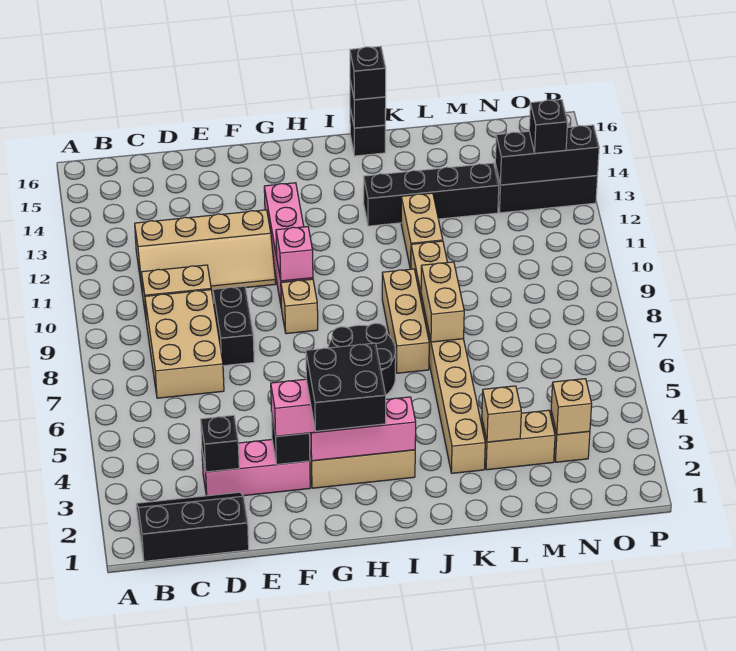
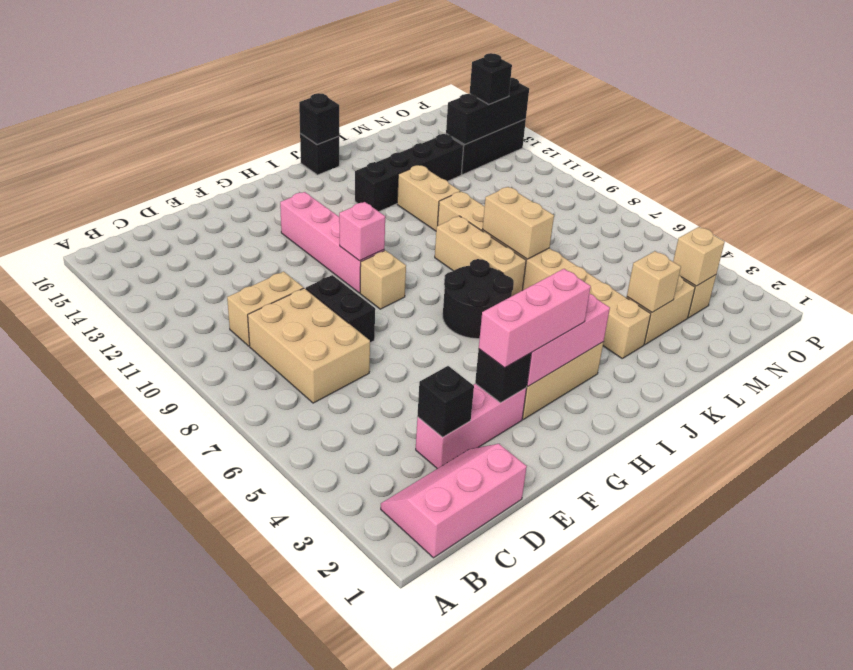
black slope B1:D2 level 1 top 1 -> pink slope B1:D2 level 1 top 1
tan slope C11:F12 level 1 top 12 -> none
black brick G2:H3 level 4 -> none
black brick J16 level 3 -> none

